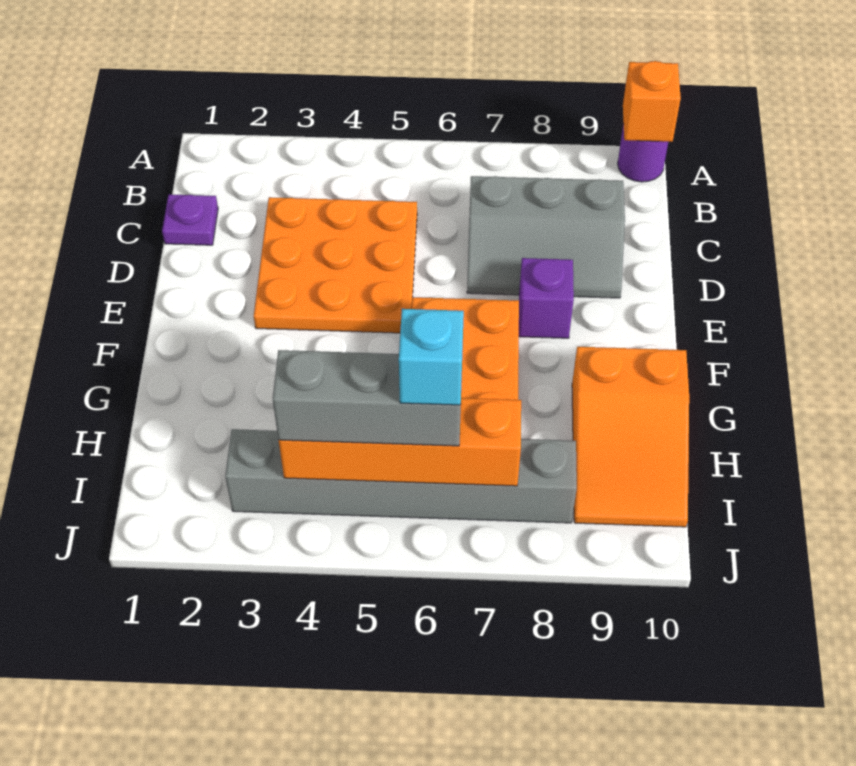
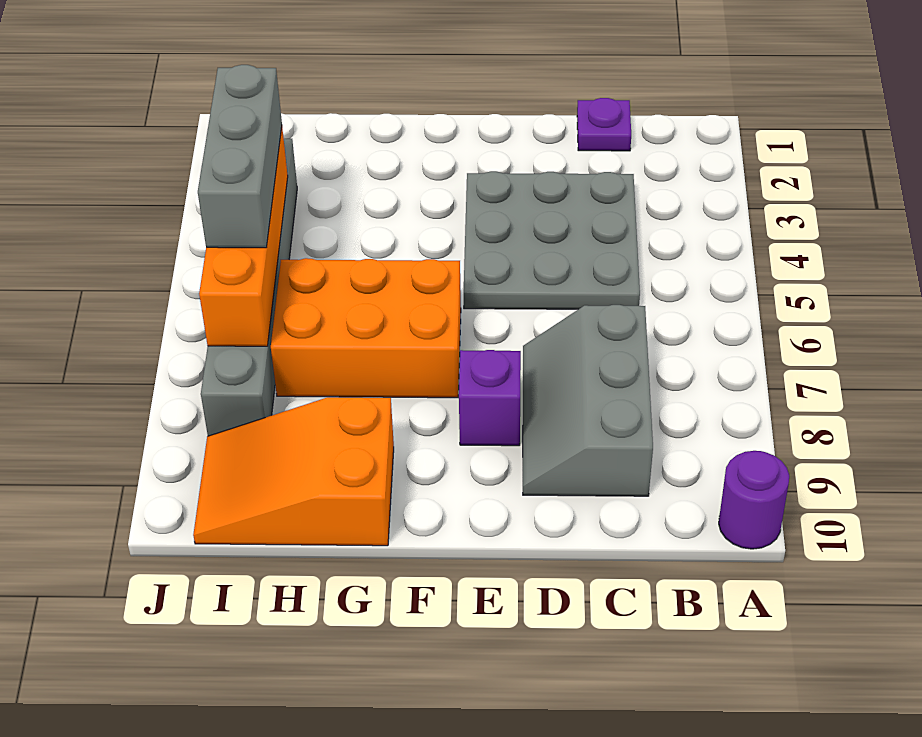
orange brick A10 level 2 -> none
orange plate C3:E5 level 1 -> grey plate C3:E5 level 1
cyan brick I6 level 4 -> none

